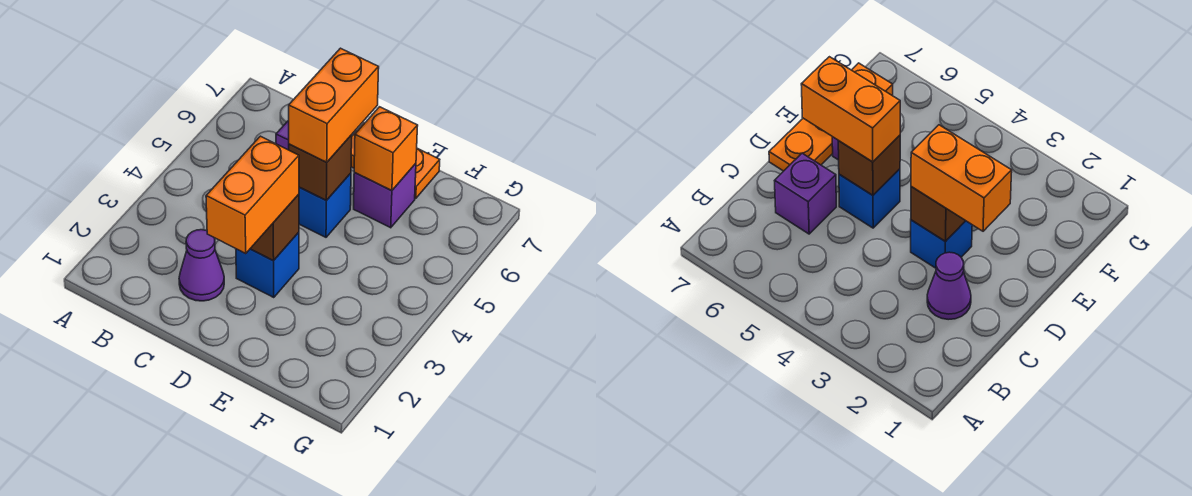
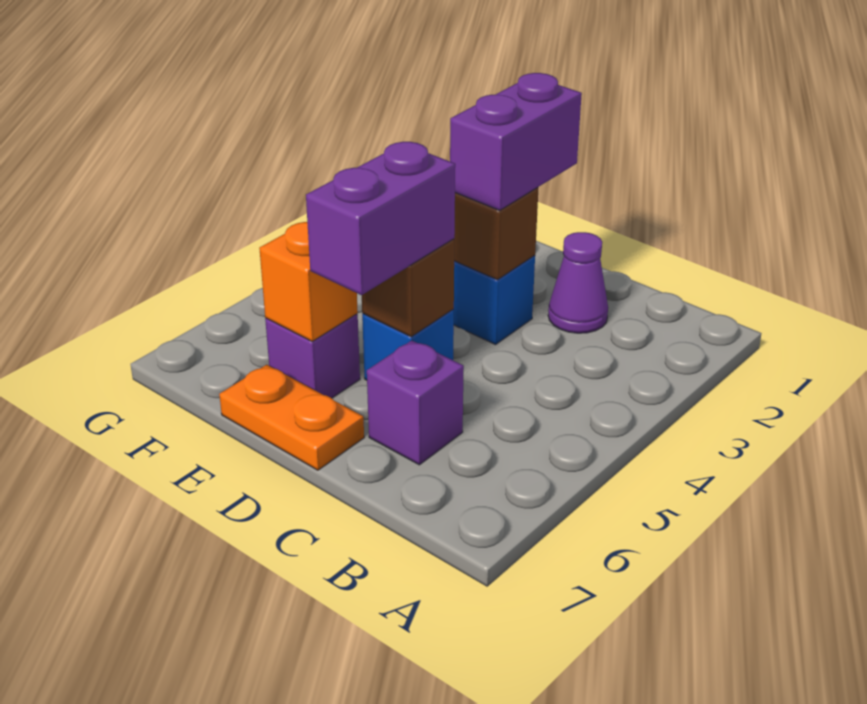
orange brick D2:D3 level 3 -> purple brick D2:D3 level 3
orange brick D5:D6 level 3 -> purple brick D5:D6 level 3

